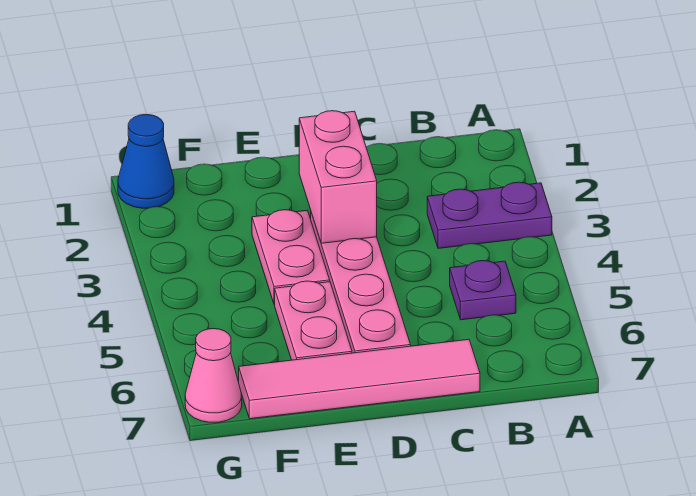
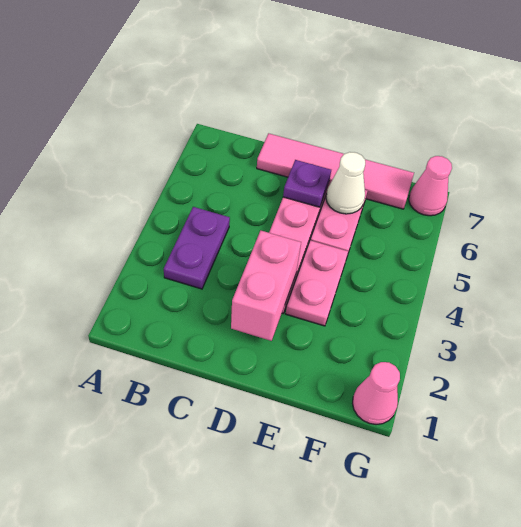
purple plate A3:B3 level 1 -> purple plate B3:B4 level 1
purple plate B5 level 1 -> purple plate D6 level 2
none -> white cone E6 level 2
blue cone G1 level 1 -> pink cone G1 level 1

